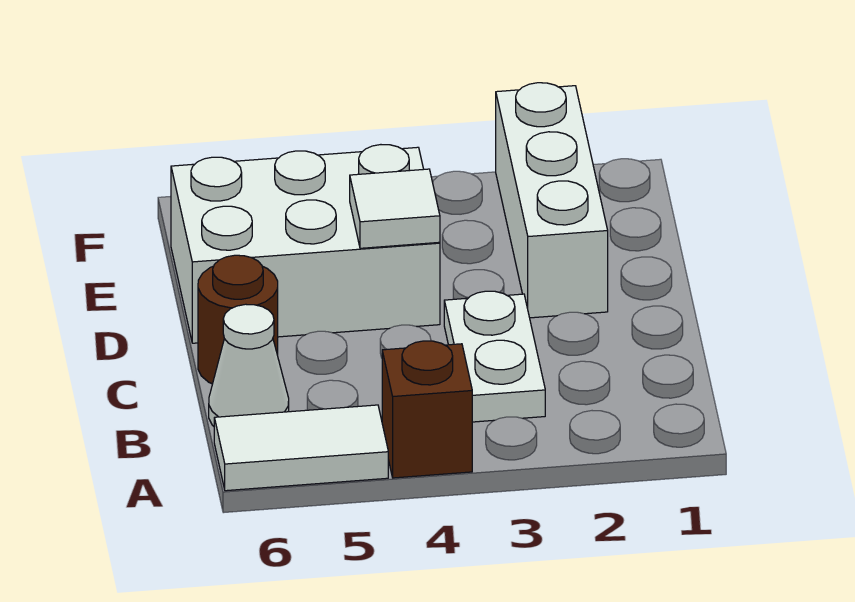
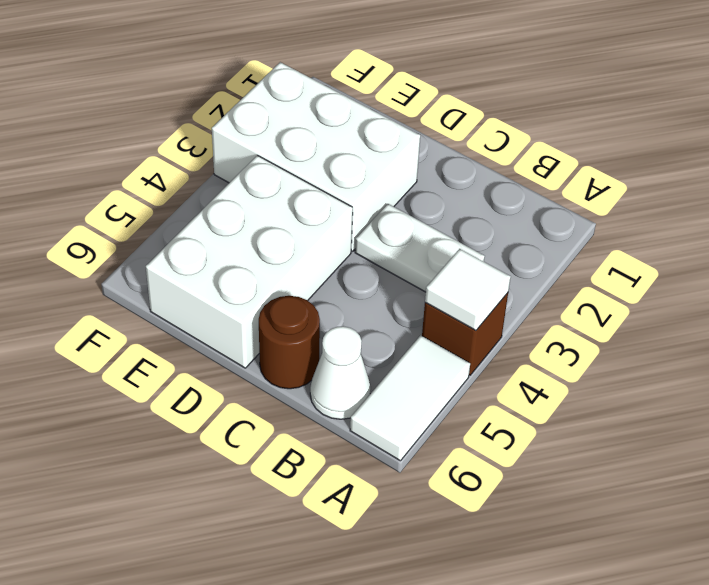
white brick D2:F2 level 1 -> white brick D2:F3 level 1
white tile D4 level 2 -> white tile A4 level 2

